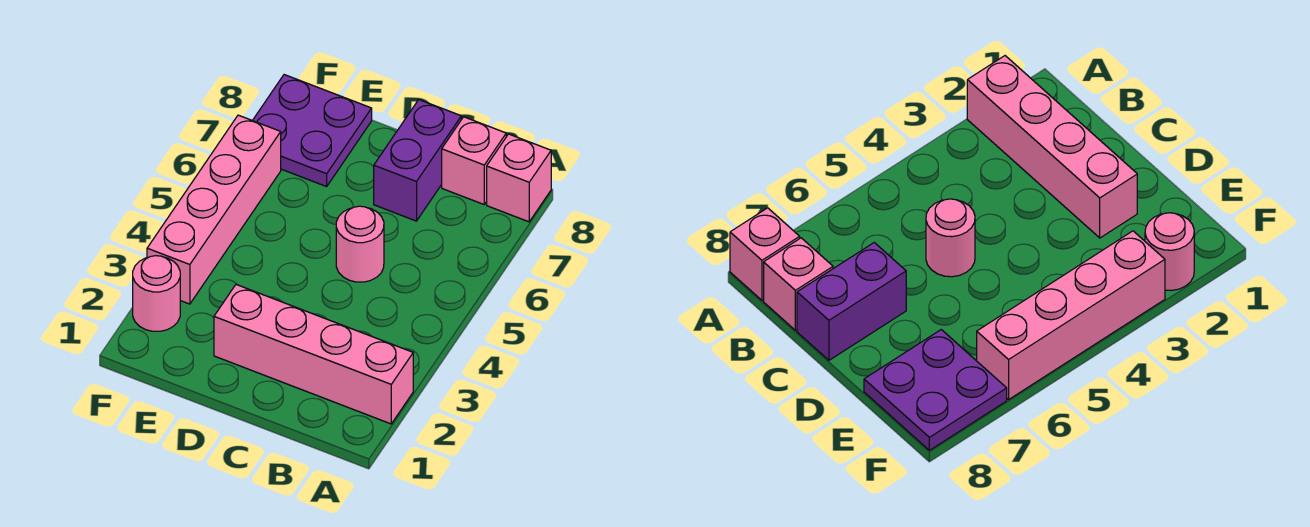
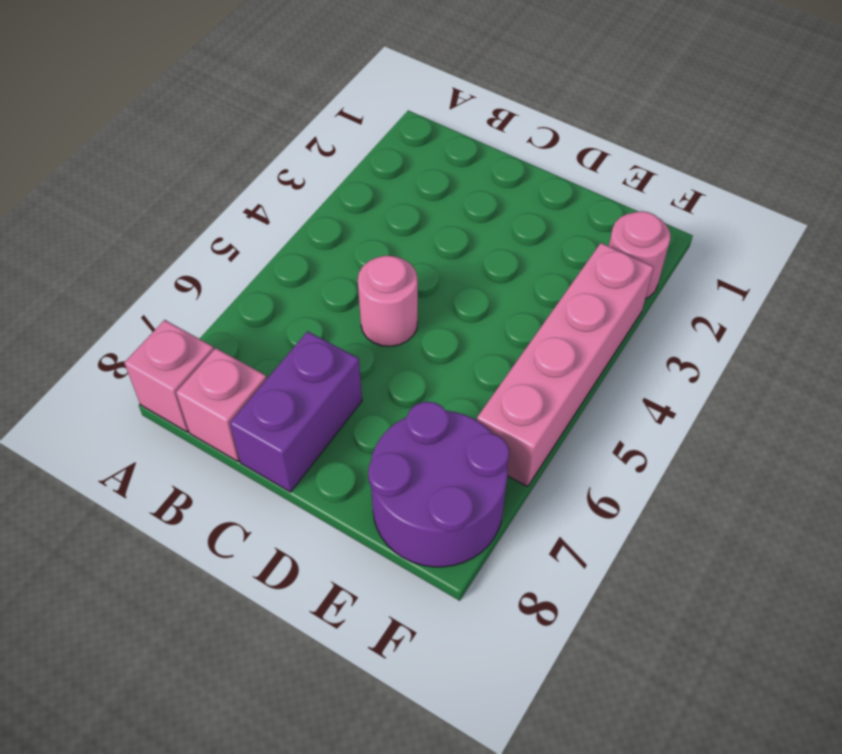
pink brick A2:D2 level 1 -> none
purple plate E7:F8 level 1 -> purple round brick E7:F8 level 1

